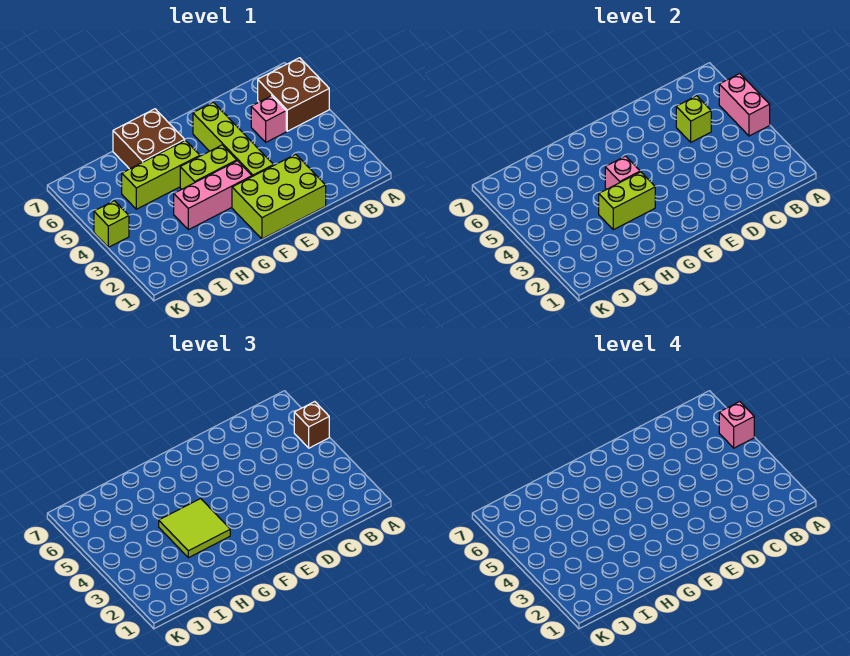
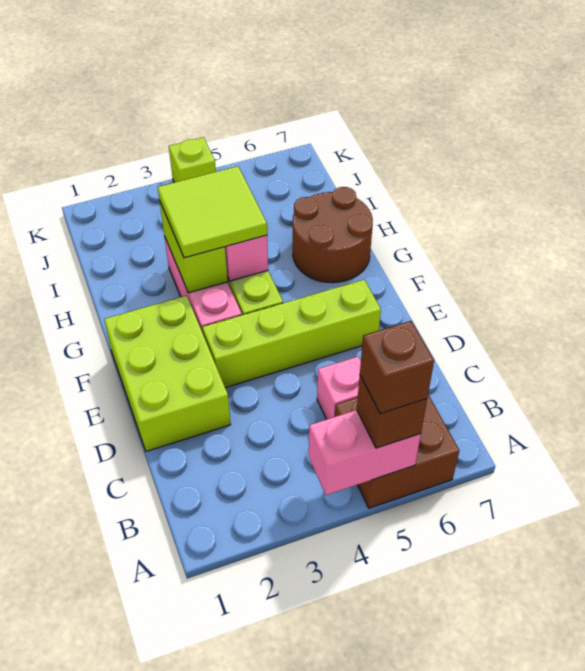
pink brick A5 level 4 -> brown brick A5 level 4
lime brick C5 level 2 -> none
lime brick G5:I5 level 1 -> none
brown brick G6:H7 level 1 -> brown round brick G6:H7 level 1

